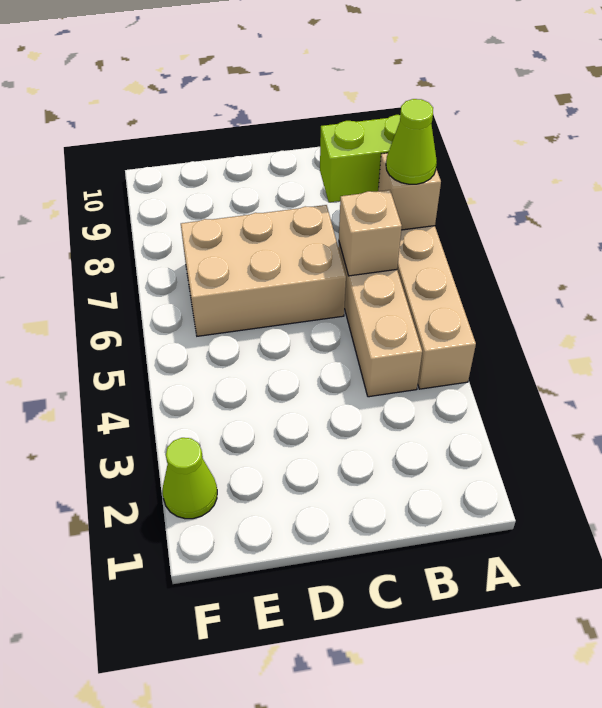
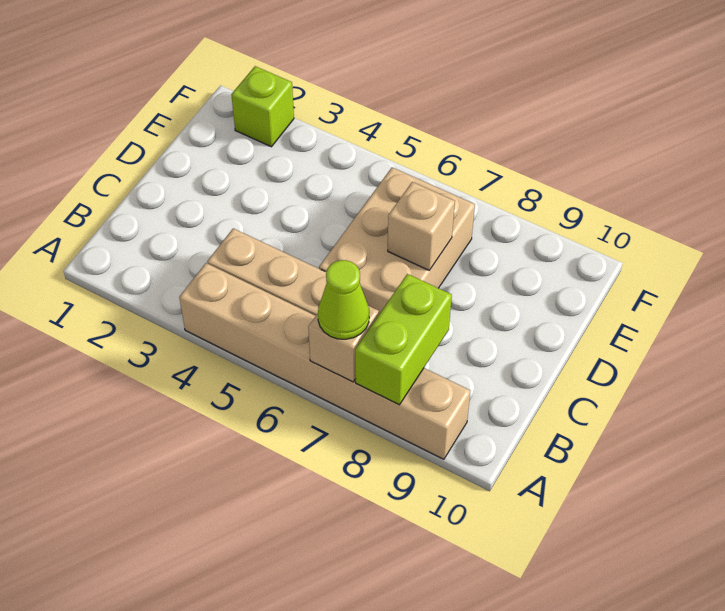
tan brick B6 level 2 -> tan brick D7 level 2
lime cone F2 level 1 -> lime brick F2 level 1

